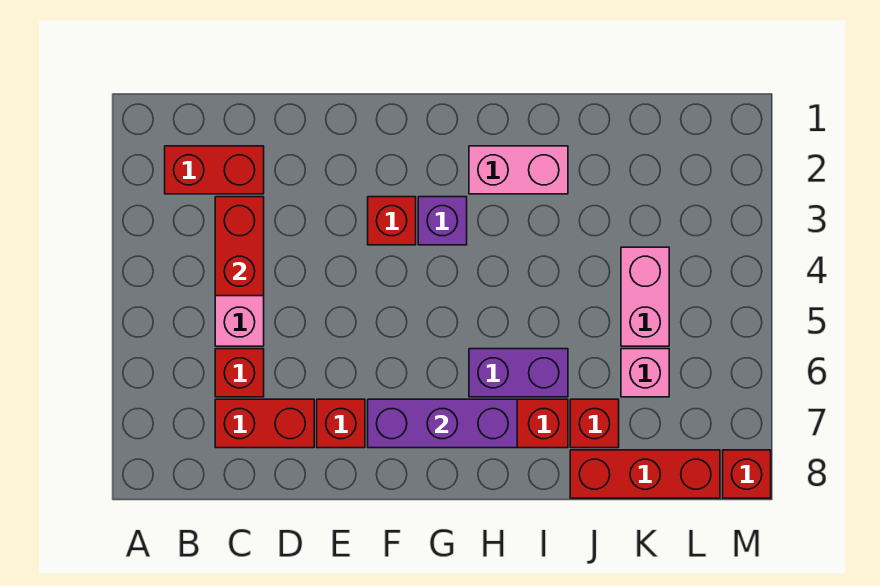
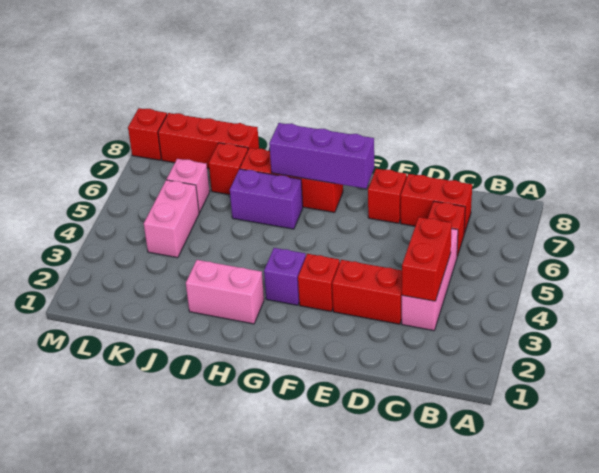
red brick B2:C2 level 1 -> red brick D3:E3 level 1

